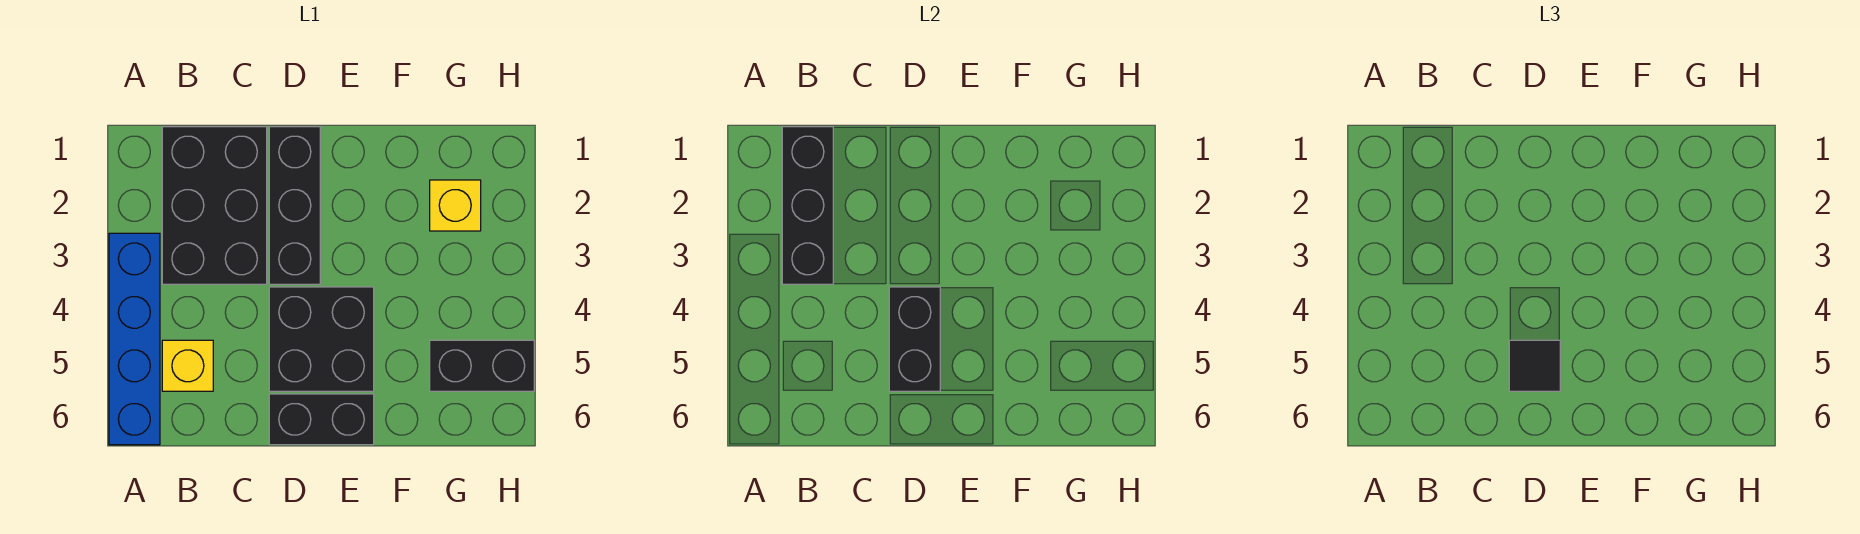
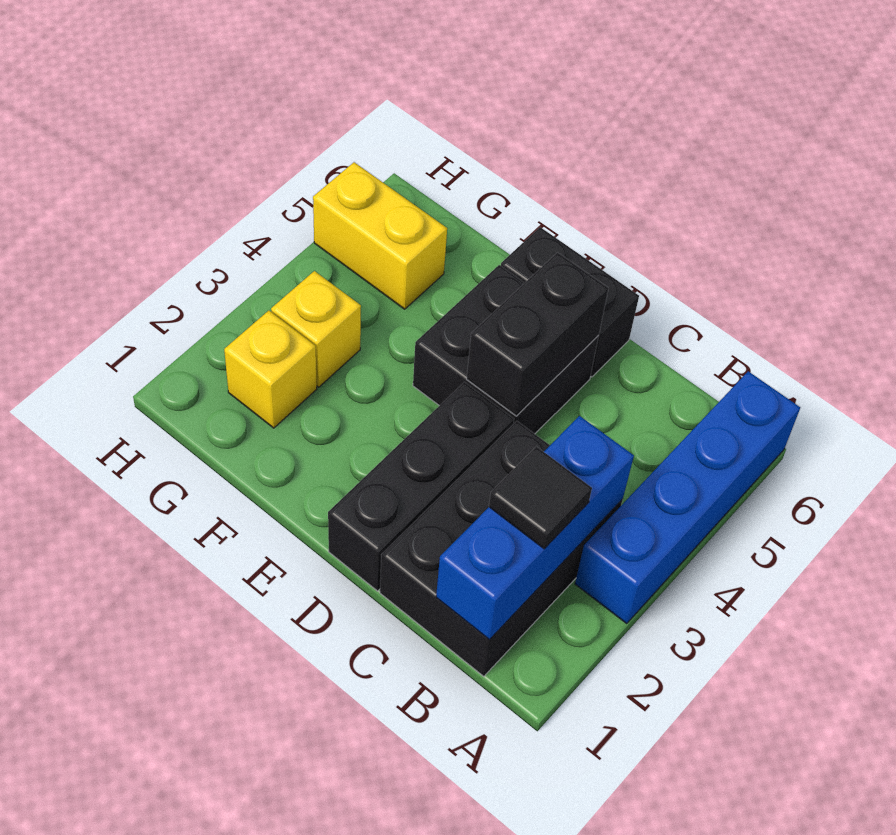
black brick B1:B3 level 2 -> blue brick B1:B3 level 2
yellow brick B5 level 1 -> yellow brick G3 level 1
black tile D5 level 3 -> black tile B2 level 3
black brick G5:H5 level 1 -> yellow brick G5:H5 level 1

